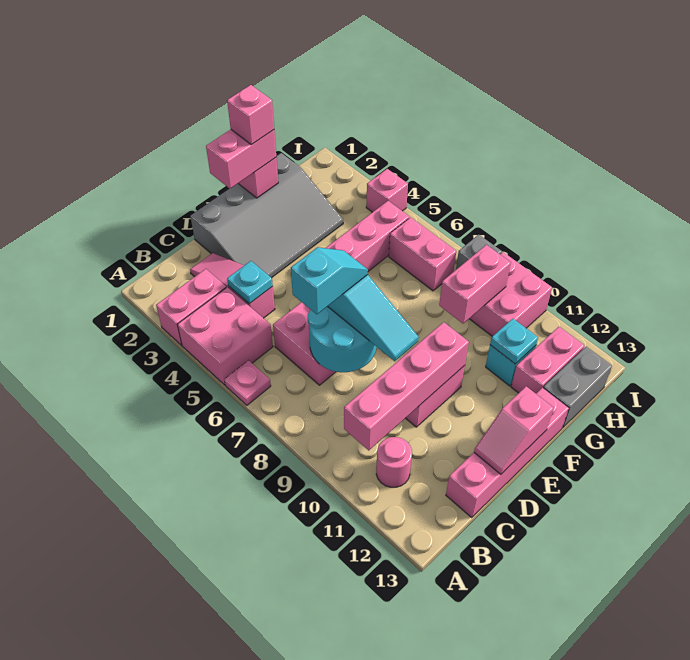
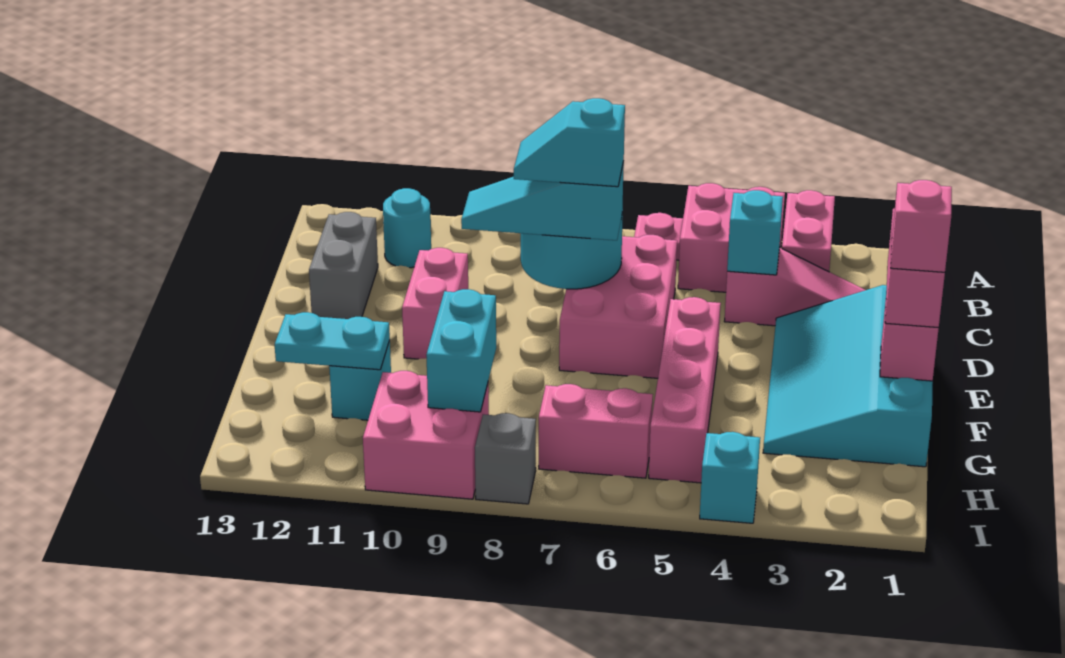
pink brick B10:E10 level 2 -> none
pink round brick B11 level 1 -> cyan round brick B11 level 1
cyan plate C4 level 2 -> cyan brick C4 level 2
cyan slope C7:D7 level 4 top C -> cyan slope D7:D8 level 4 top 7
pink brick C13:F13 level 1 -> none
grey slope D1:G3 level 1 top 1 -> cyan slope D1:G3 level 1 top 1
pink slope D13:E13 level 2 top E -> none
pink brick G9:H9 level 2 -> cyan brick G9:H9 level 2
cyan plate G11 level 2 -> cyan plate G11:G12 level 2
pink brick G12:H12 level 1 -> none
grey brick G13:H13 level 1 -> grey brick C12:D12 level 1
pink brick I4 level 1 -> cyan brick I4 level 1

